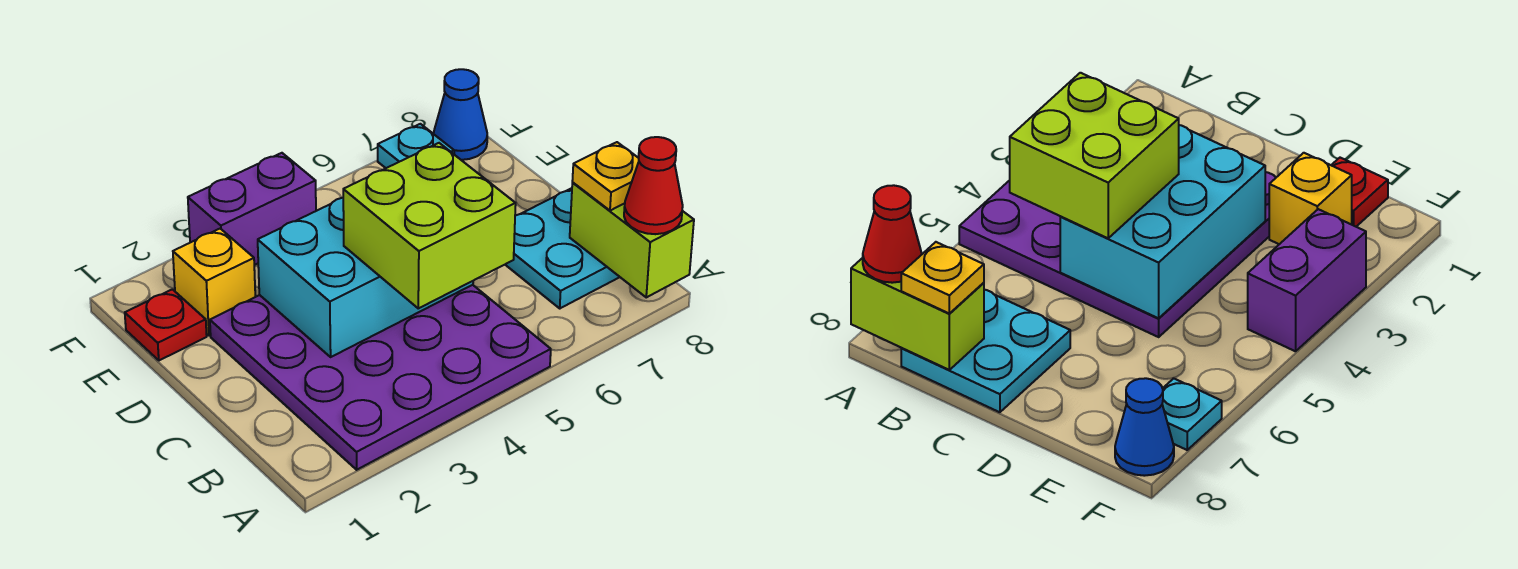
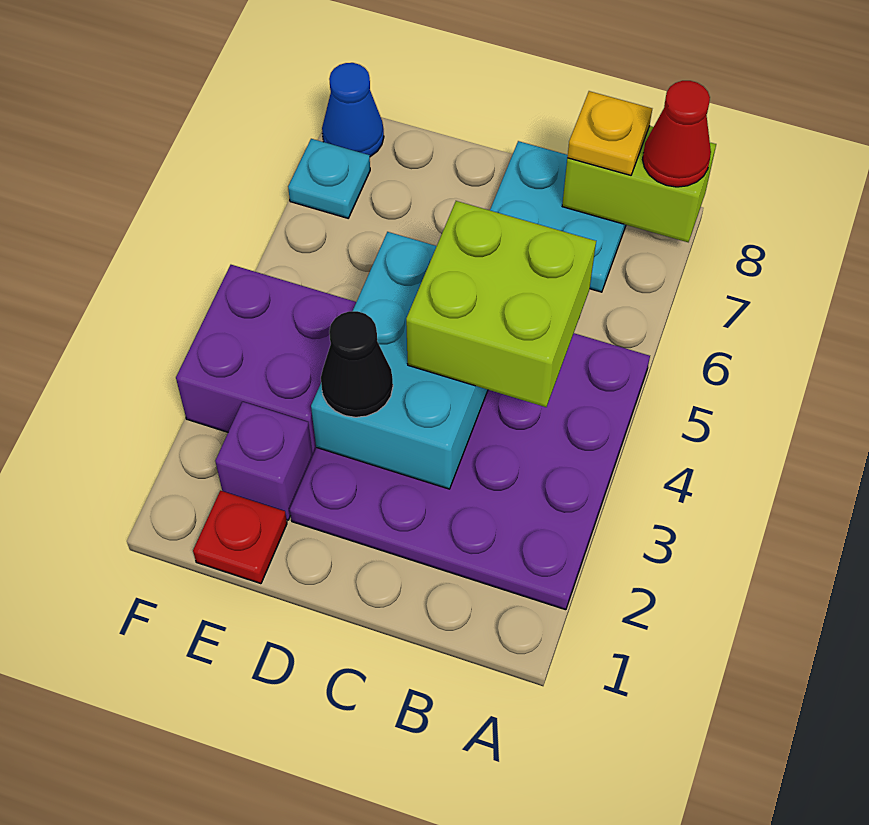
none -> black cone D3 level 3
yellow brick E2 level 1 -> purple brick E2 level 1
purple brick F3:F4 level 1 -> purple brick E3:F4 level 1

